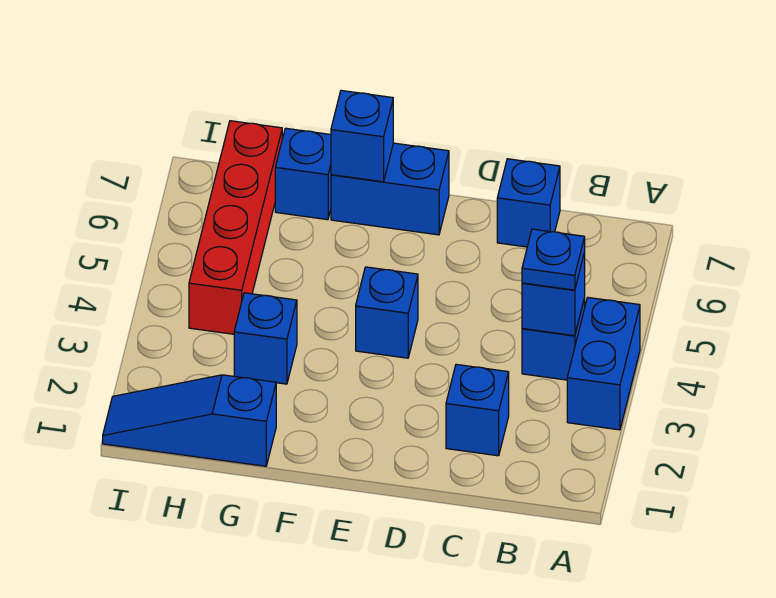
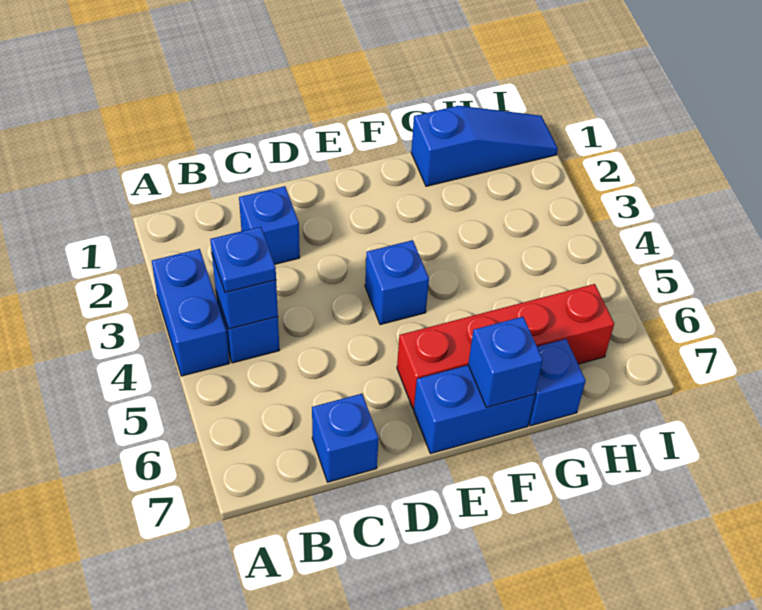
blue brick G3 level 1 -> none
red brick H4:H7 level 1 -> red brick E6:H6 level 1

